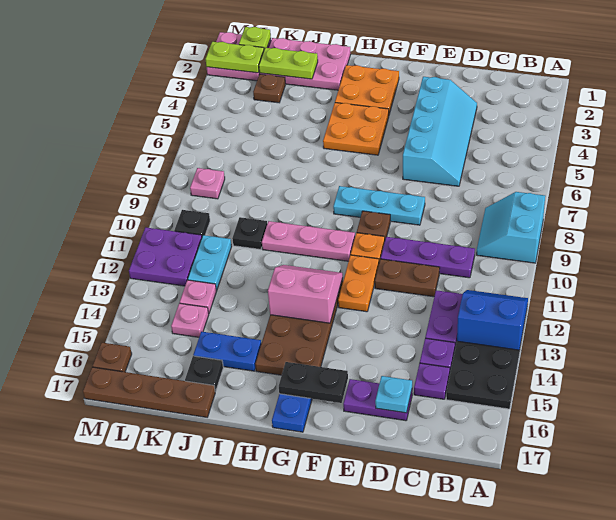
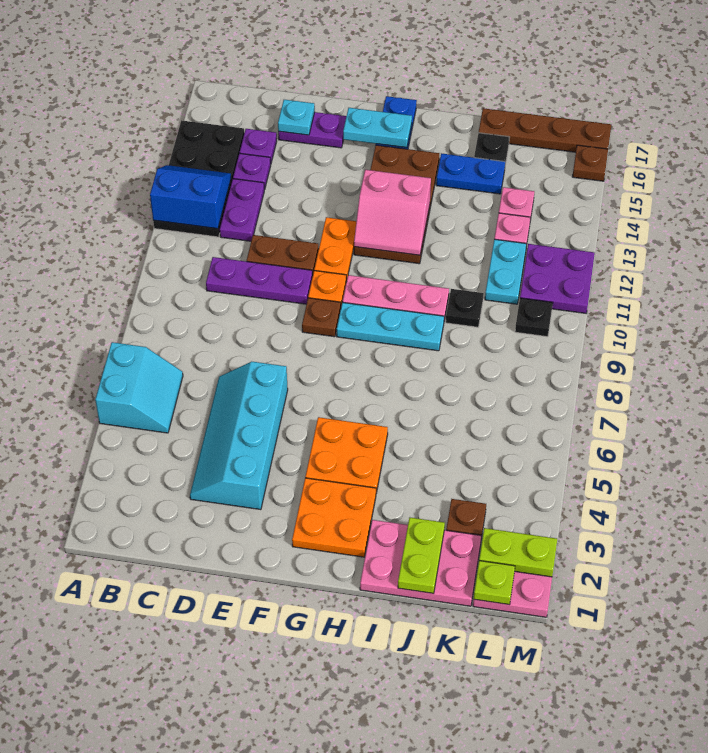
cyan slope A8:B9 level 1 top A -> cyan slope A5:B6 level 1 top A
blue slope A12:B13 level 2 top 13 -> blue slope A12:B13 level 2 top 12
cyan plate E8:G8 level 1 -> cyan plate G9:I9 level 1
black plate F16:G16 level 2 -> cyan plate F16:G16 level 2
lime plate J2:K2 level 2 -> lime plate J1:J2 level 2
pink plate L8 level 1 -> none

